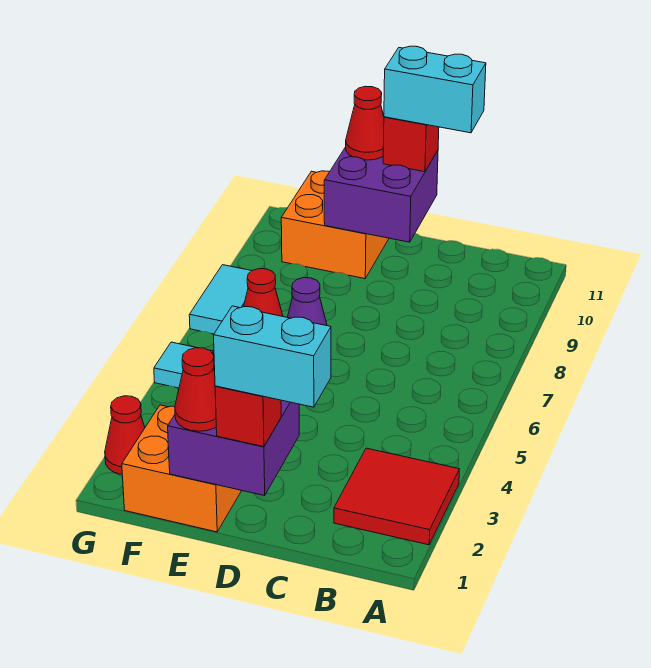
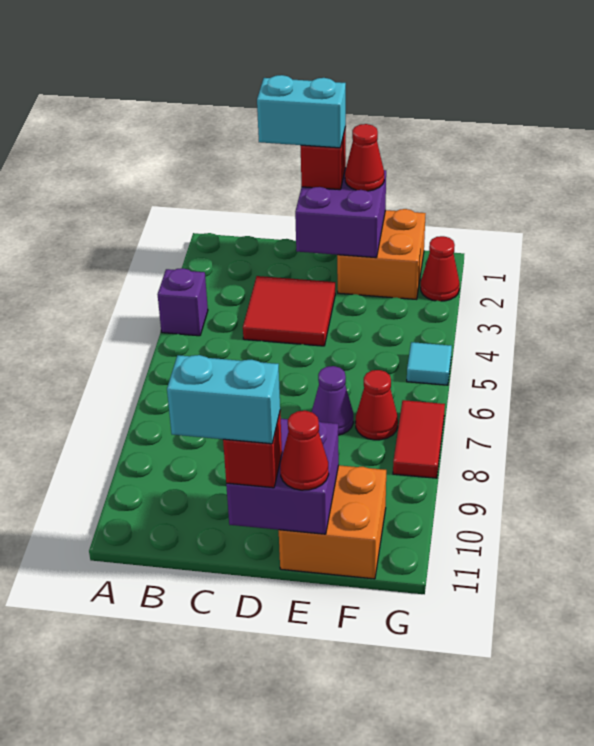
red tile A2:B3 level 1 -> red tile C3:D4 level 1
none -> purple brick A4 level 1
cyan tile G7:G8 level 1 -> red tile G7:G8 level 1

